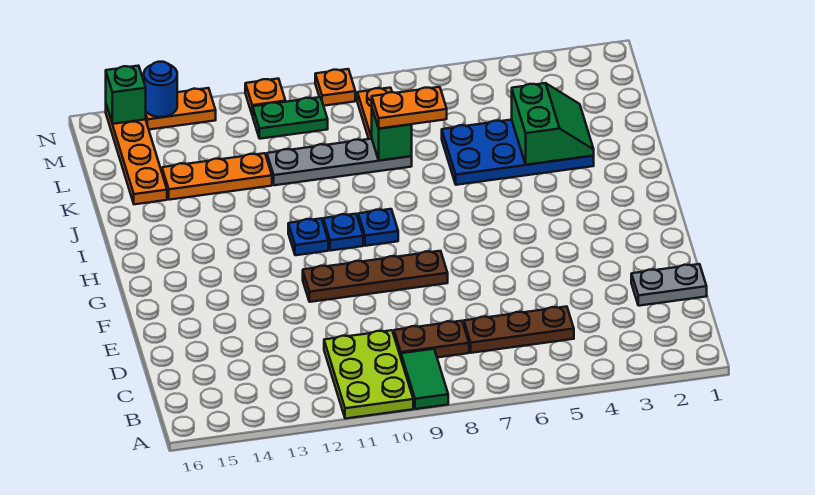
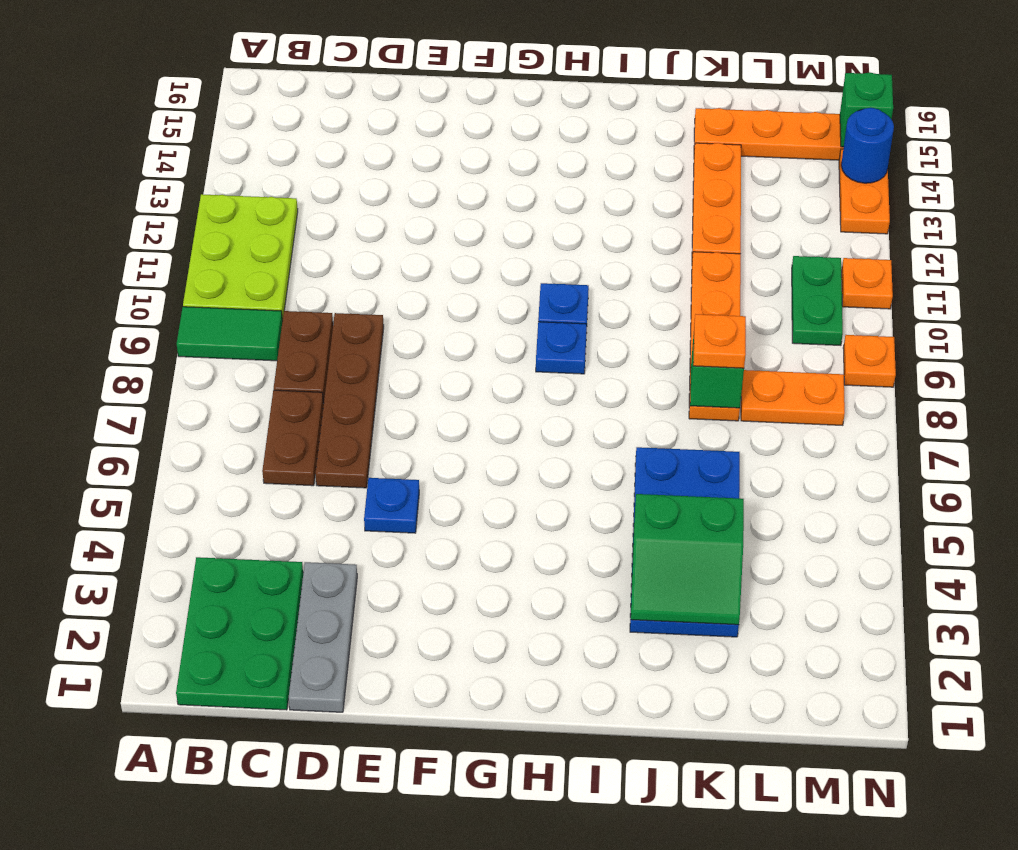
lime plate A10:C11 level 1 -> lime plate A10:B12 level 1
none -> green plate B1:C3 level 1
brown plate C5:C7 level 1 -> brown plate C6:C7 level 1
grey plate D1:D2 level 1 -> grey plate D1:D3 level 1
brown plate F8:F11 level 1 -> brown plate D6:D9 level 1
blue plate H11 level 1 -> blue plate E5 level 1
orange plate K7:K8 level 3 -> orange plate K8 level 3
grey plate K8:K11 level 1 -> orange plate K8:K11 level 1

